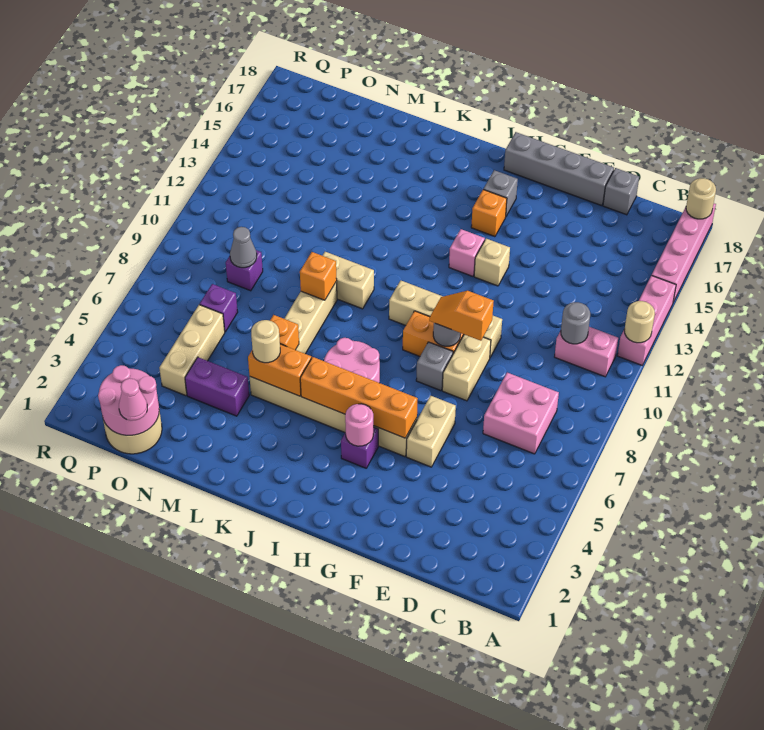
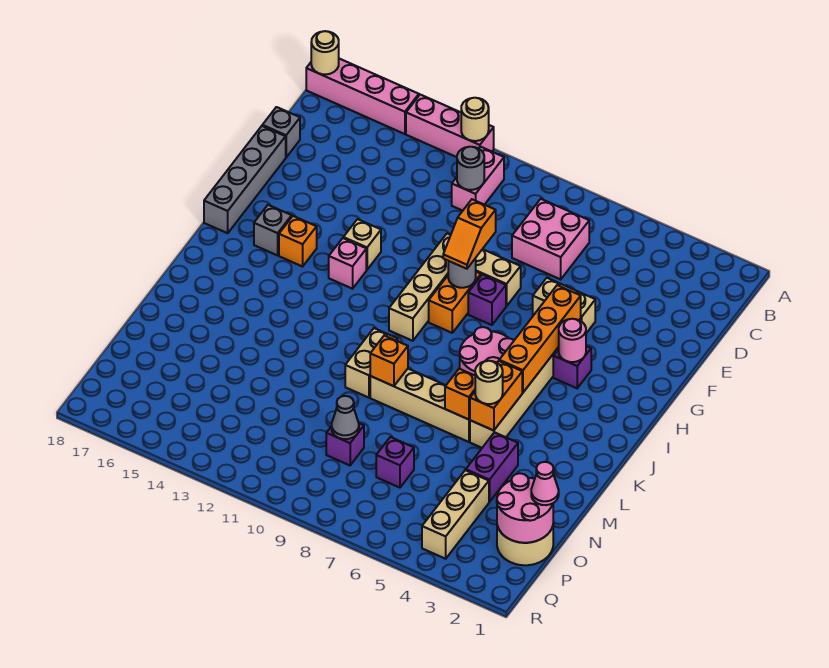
grey brick G8 level 1 -> purple brick G8 level 1
tan brick O4:O6 level 1 -> tan brick O4:Q4 level 1

